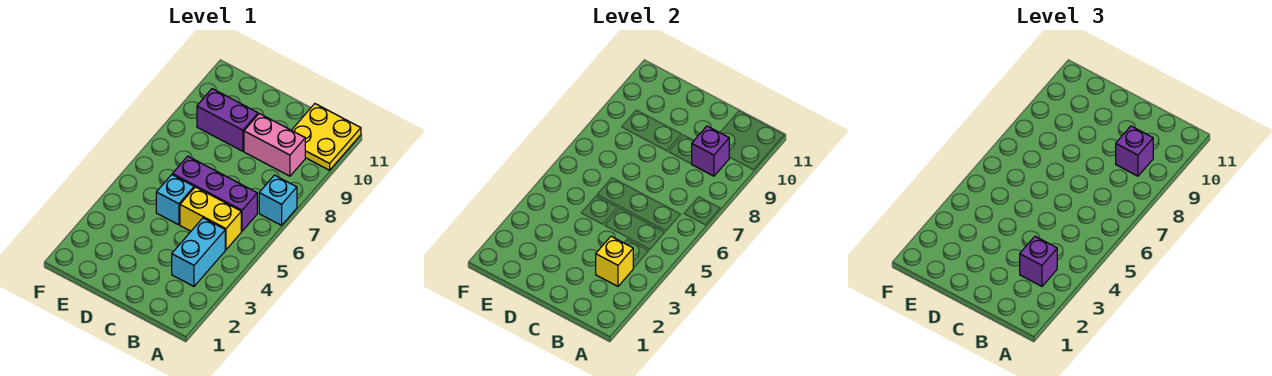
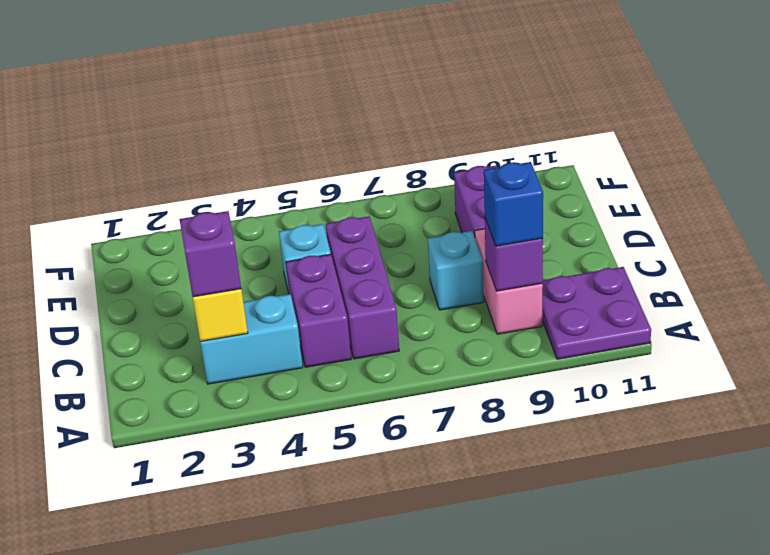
cyan brick A7 level 1 -> cyan brick C8 level 1
yellow plate A10:B11 level 1 -> purple plate A10:B11 level 1
yellow brick B5:C5 level 1 -> purple brick B5:C5 level 1
purple brick B9 level 3 -> blue brick B9 level 3

